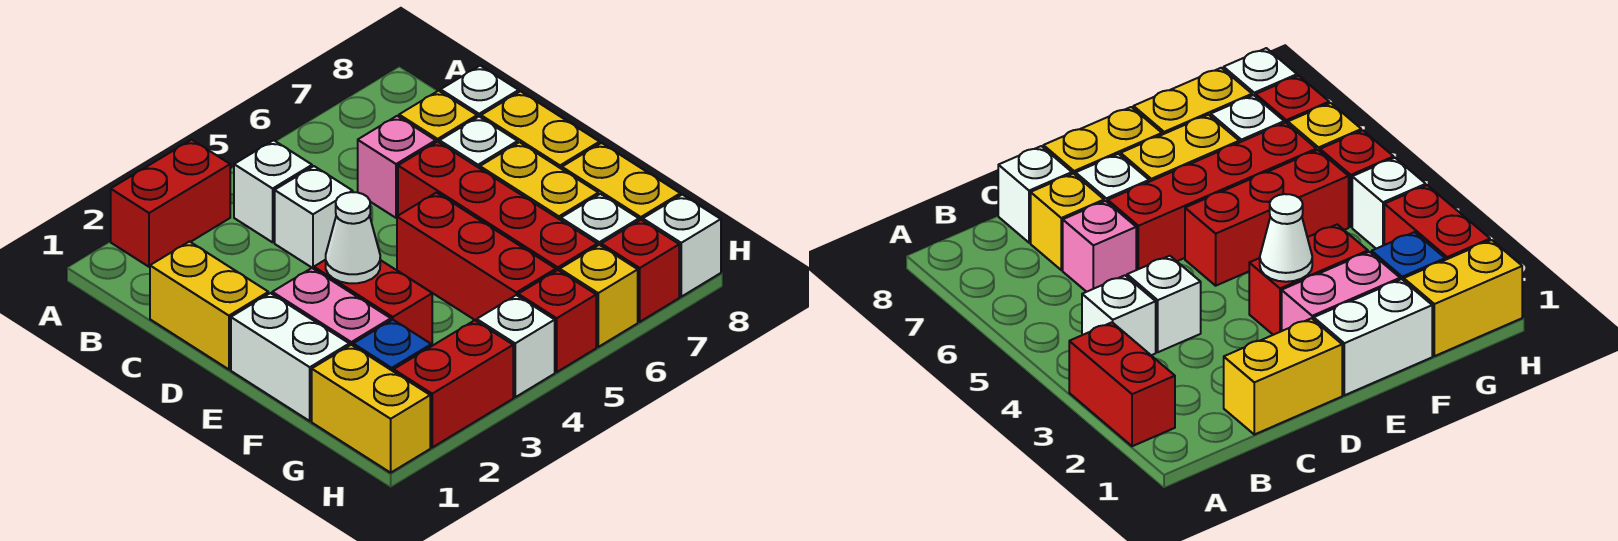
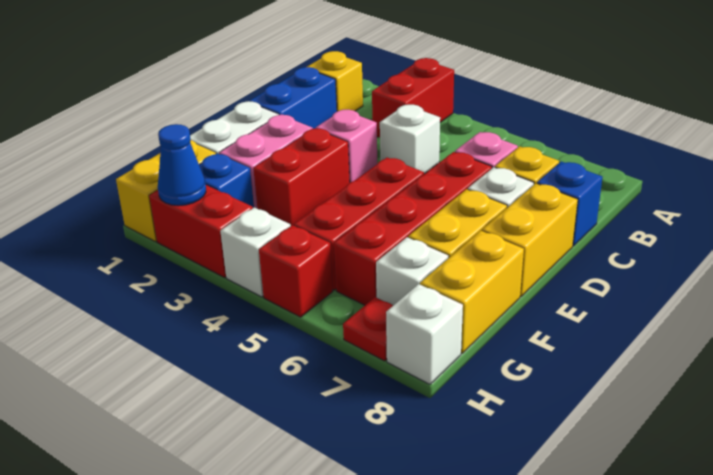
red brick A2:A3 level 1 -> red brick A3:B3 level 1
white brick B4 level 1 -> none
yellow brick C1:D1 level 1 -> blue brick C1:D1 level 1
white brick C8 level 1 -> blue brick C8 level 1
none -> pink brick D3 level 1
white cone E3 level 2 -> none
none -> blue cone H2 level 2
yellow brick H6 level 1 -> yellow brick B1 level 1
red brick H7 level 1 -> red plate H7 level 1

